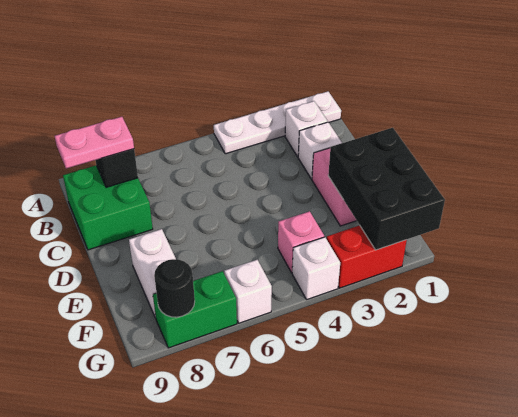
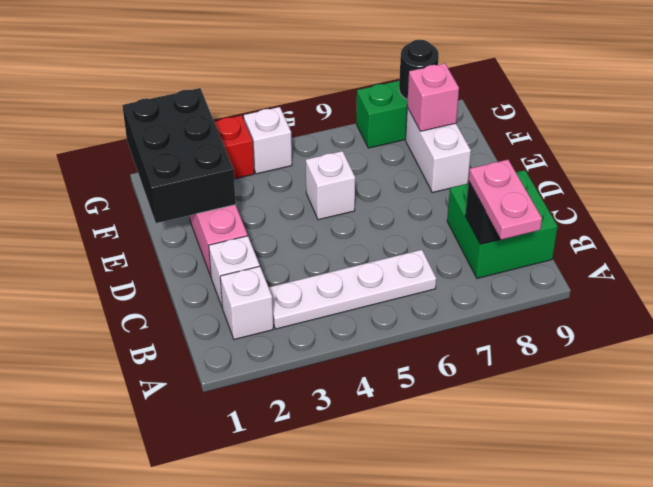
white plate A1:A4 level 1 -> white plate B3:B6 level 1
pink plate B8:B9 level 3 -> pink plate A8:B8 level 3
pink brick F4 level 1 -> pink brick F8 level 2
white brick G6 level 1 -> white brick E5 level 1

